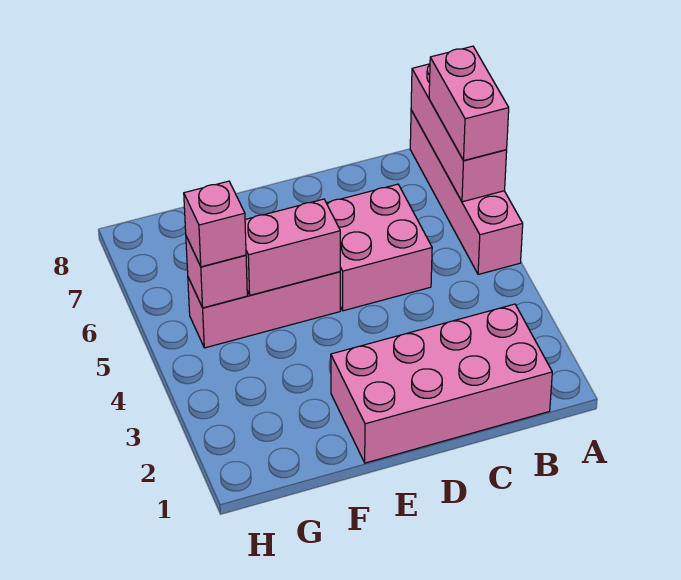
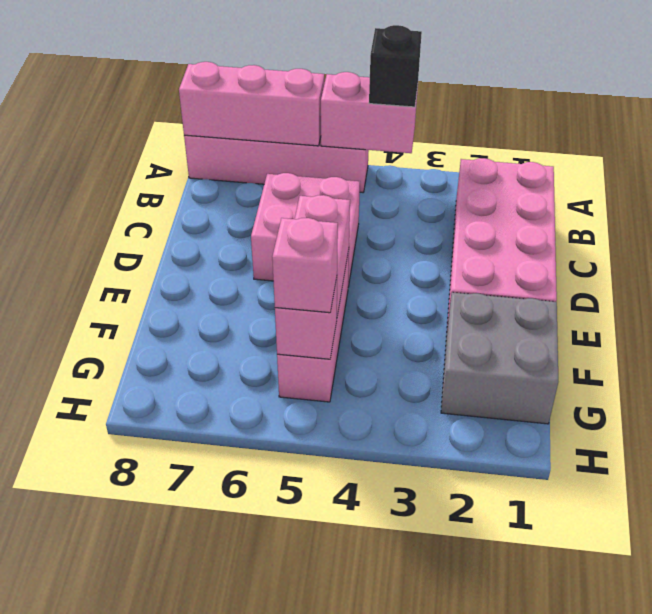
none -> black brick A4 level 3
pink brick A6:A7 level 3 -> pink brick A4:A5 level 2
none -> grey brick F1:G2 level 1

